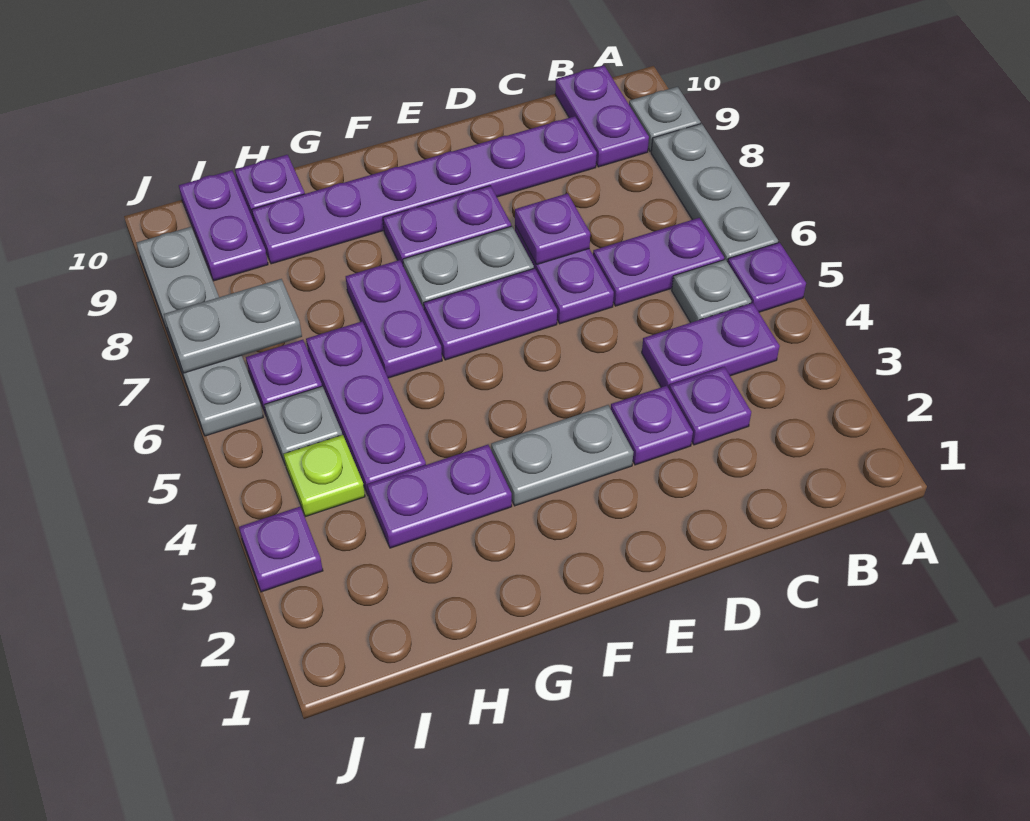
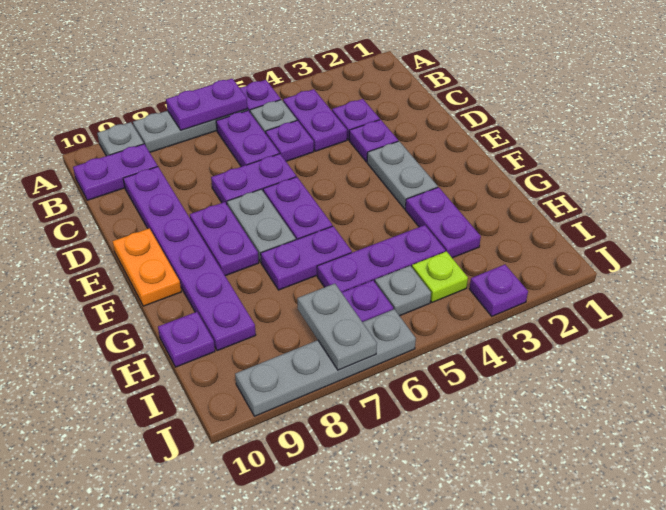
purple plate D7 level 2 -> purple plate C5 level 1
none -> orange plate E10:F10 level 1
purple plate I9:I10 level 1 -> purple plate A6:A7 level 2

